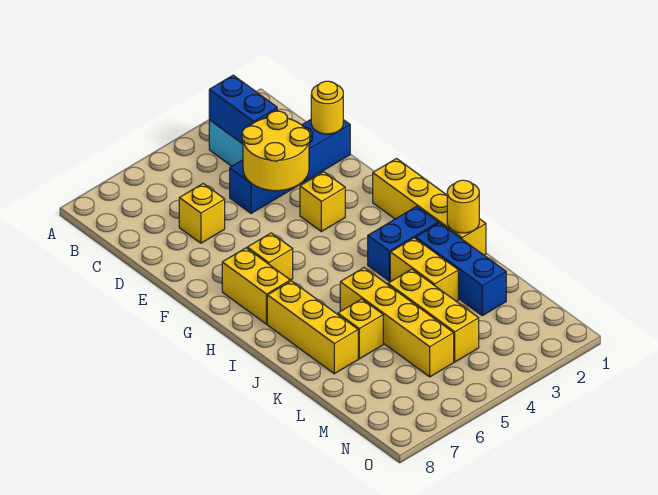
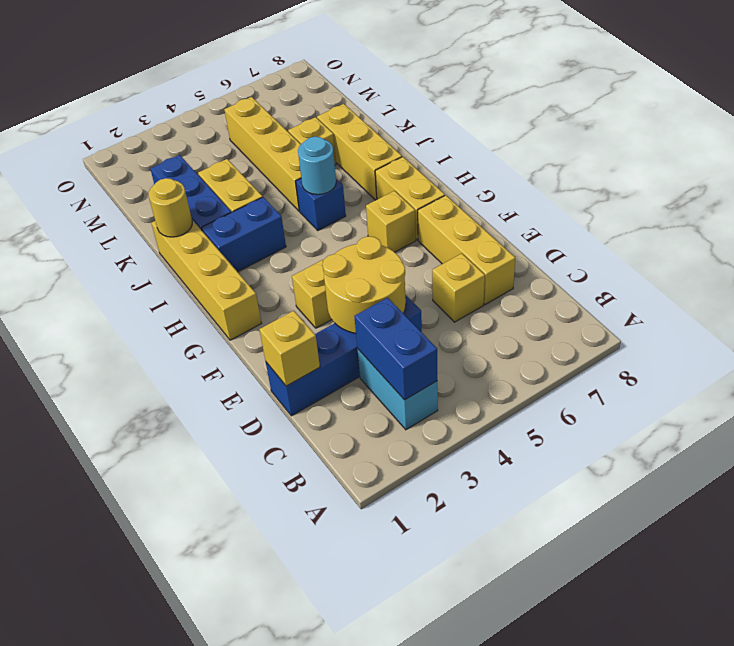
yellow round brick D1 level 2 -> yellow brick D1 level 2
none -> blue brick I5 level 1
none -> cyan round brick I5 level 2
yellow brick K4:M4 level 1 -> yellow brick D7:F7 level 1

